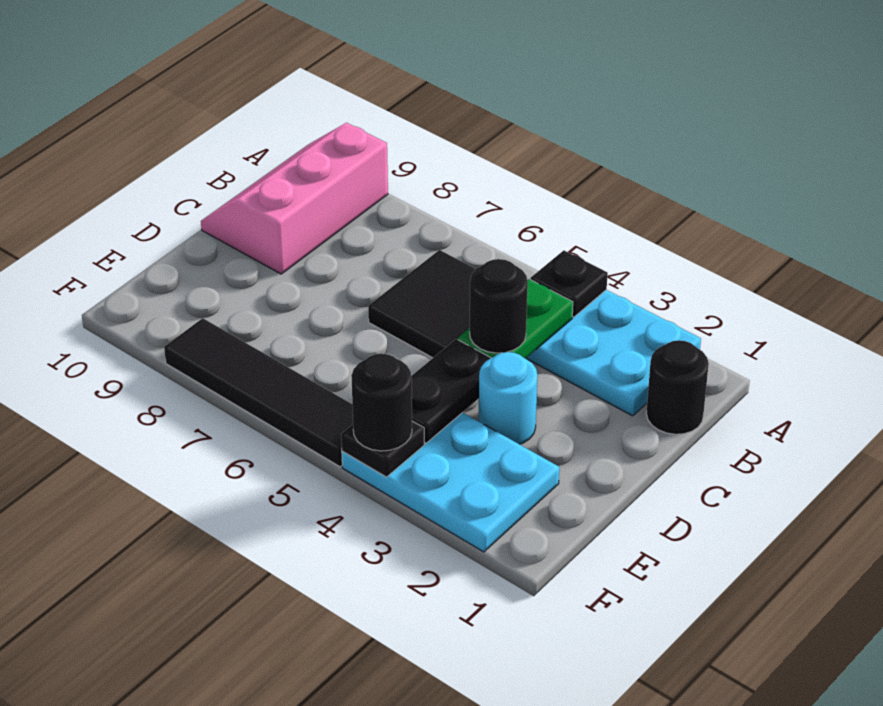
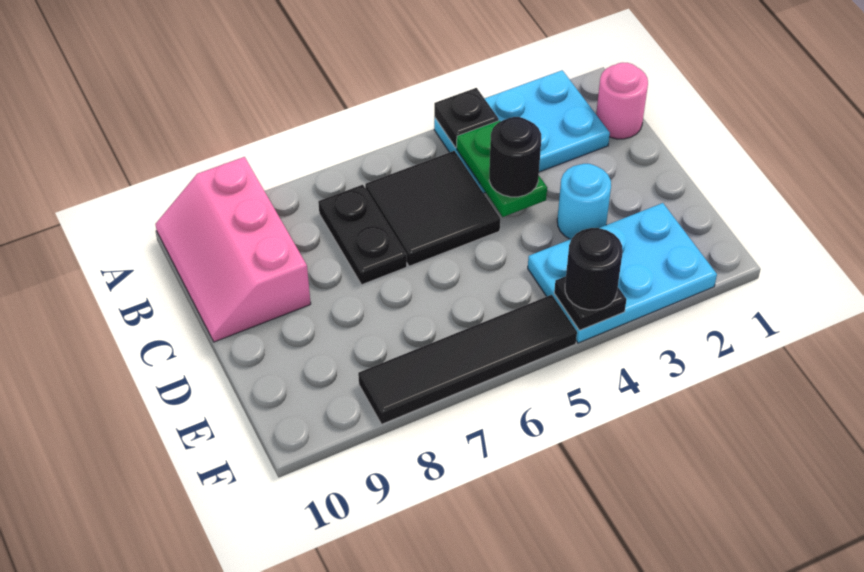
black round brick B1 level 1 -> pink round brick B1 level 1
black plate D4:E4 level 2 -> black plate B7:C7 level 1

